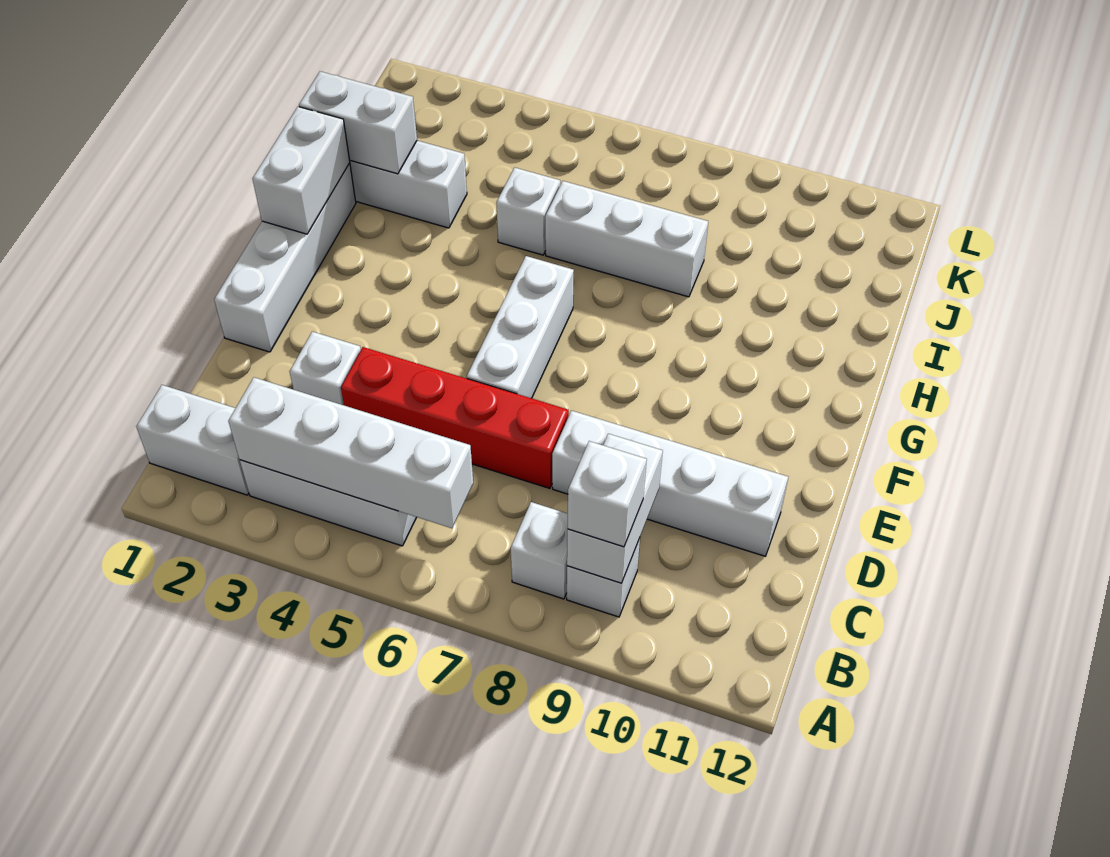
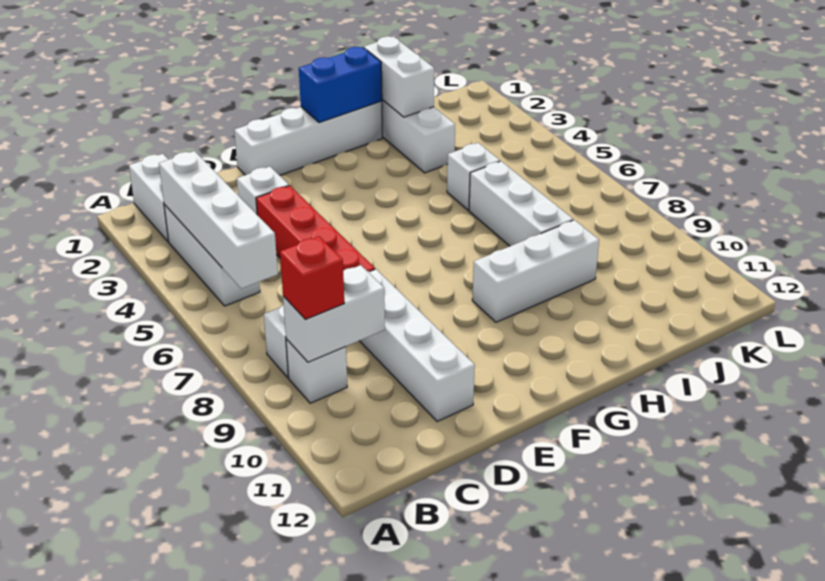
white brick B9 level 3 -> red brick B9 level 3
white brick E6:G6 level 1 -> white brick G9:I9 level 1
white brick G1:H1 level 2 -> blue brick G1:H1 level 2

